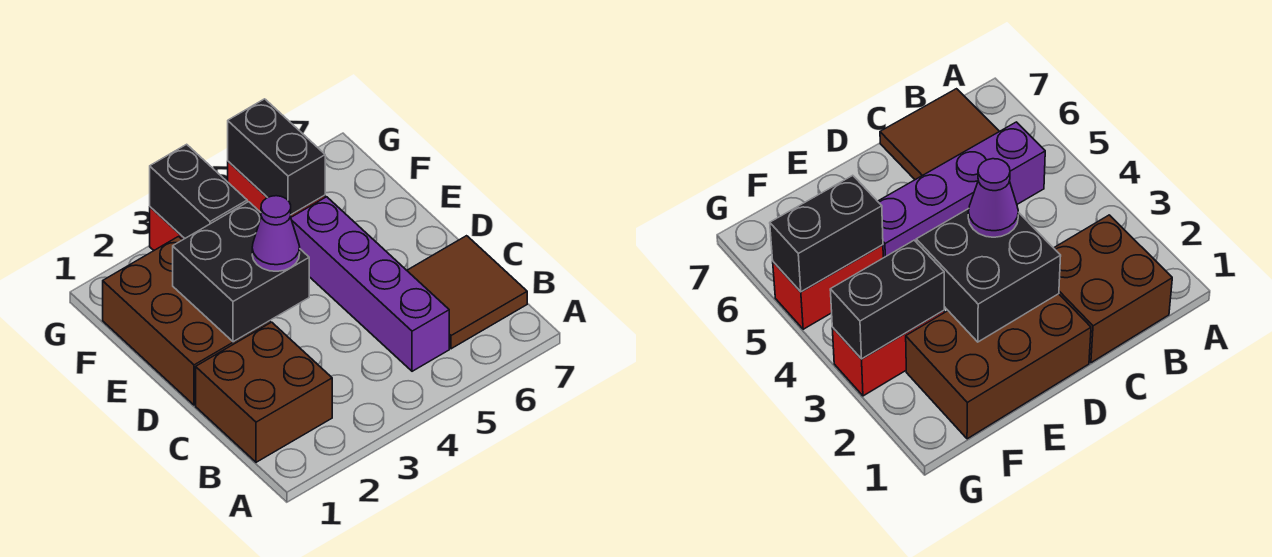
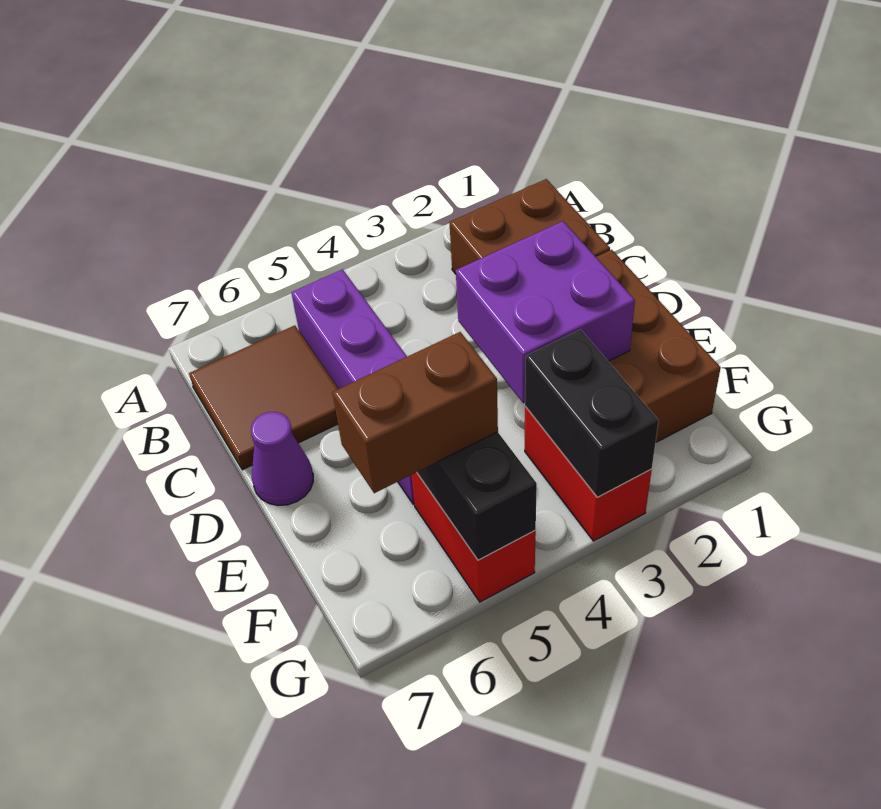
black brick D2:E3 level 2 -> purple brick D2:E3 level 2
purple cone D3 level 3 -> purple cone D7 level 1
none -> brown brick F5:F6 level 3

